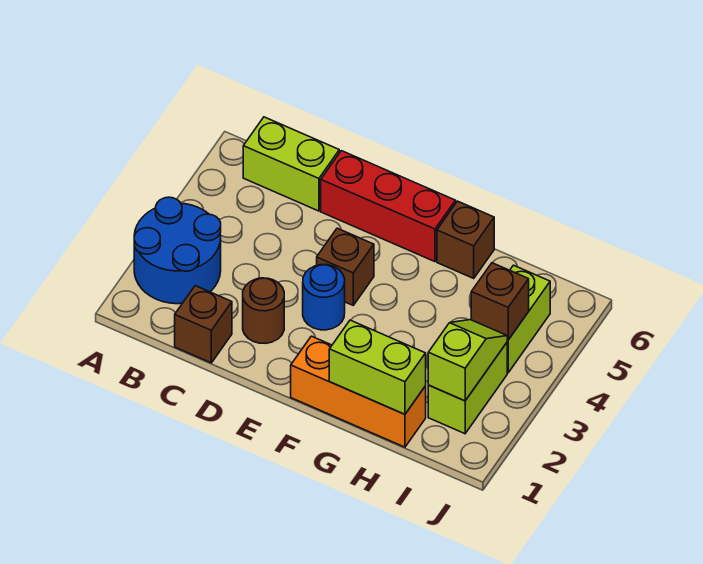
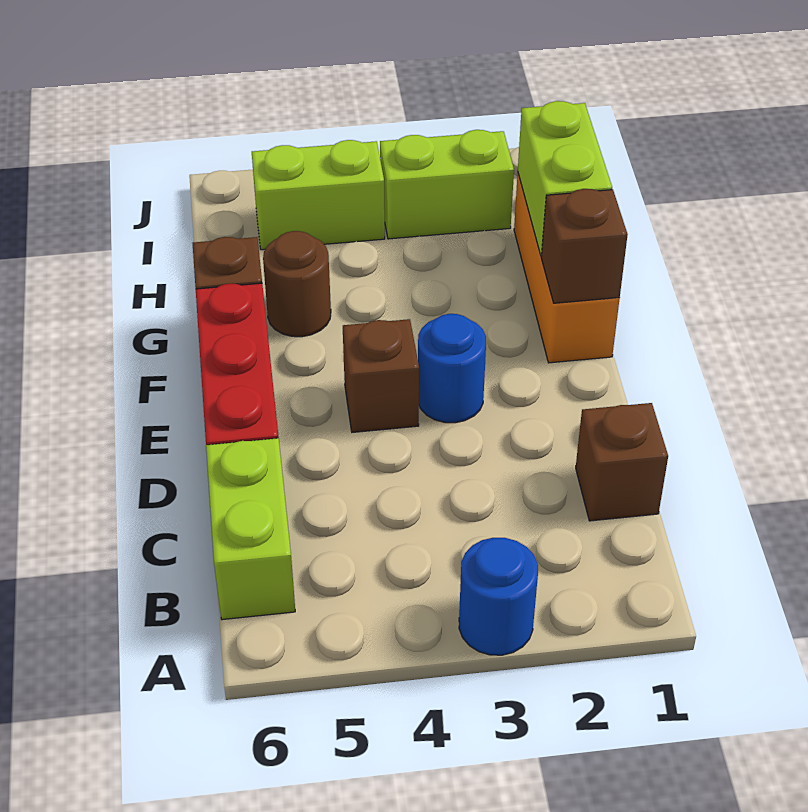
blue round brick A2:B3 level 1 -> blue round brick A3 level 1
brown round brick D2 level 1 -> brown round brick G5 level 1
lime slope I2:I3 level 2 top 2 -> none
brown brick I4 level 2 -> brown brick F1 level 2

